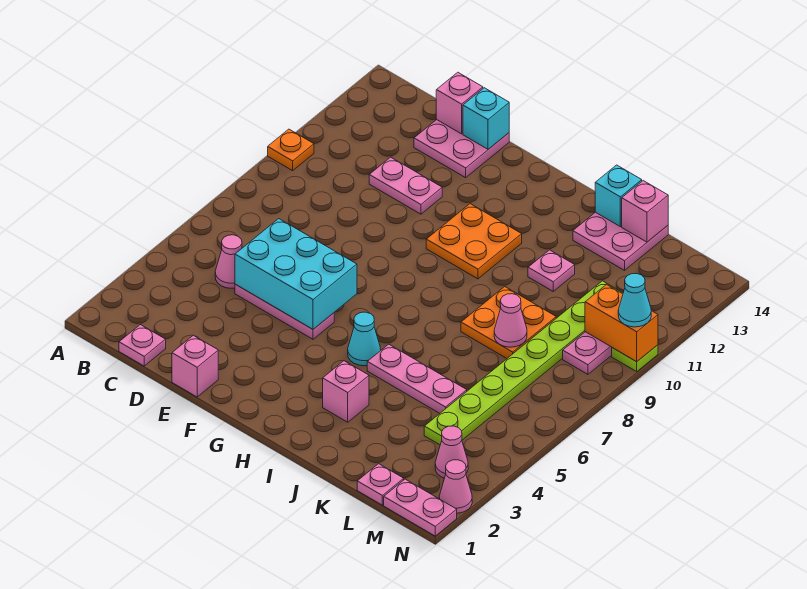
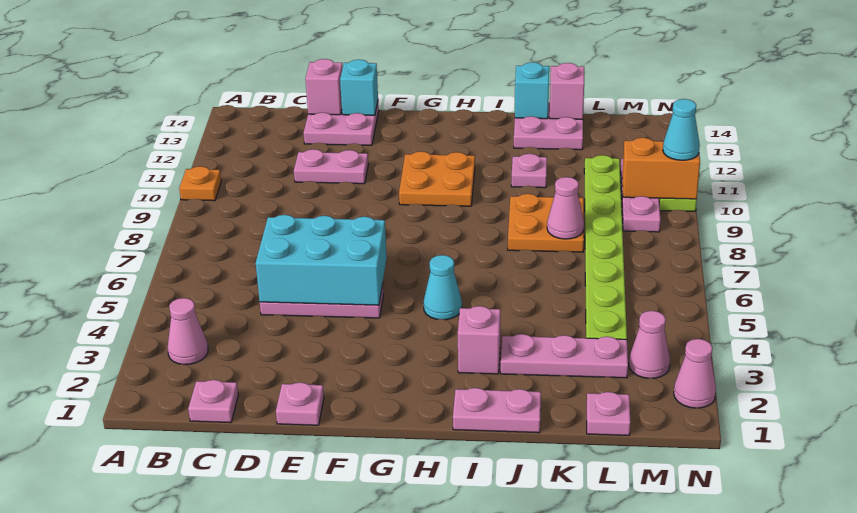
pink cone C5 level 1 -> pink cone B3 level 1
pink brick E1 level 1 -> pink plate E1 level 1
pink plate I5:K5 level 1 -> pink plate J3:L3 level 1
pink plate M1:N1 level 1 -> pink plate I1:J1 level 1

